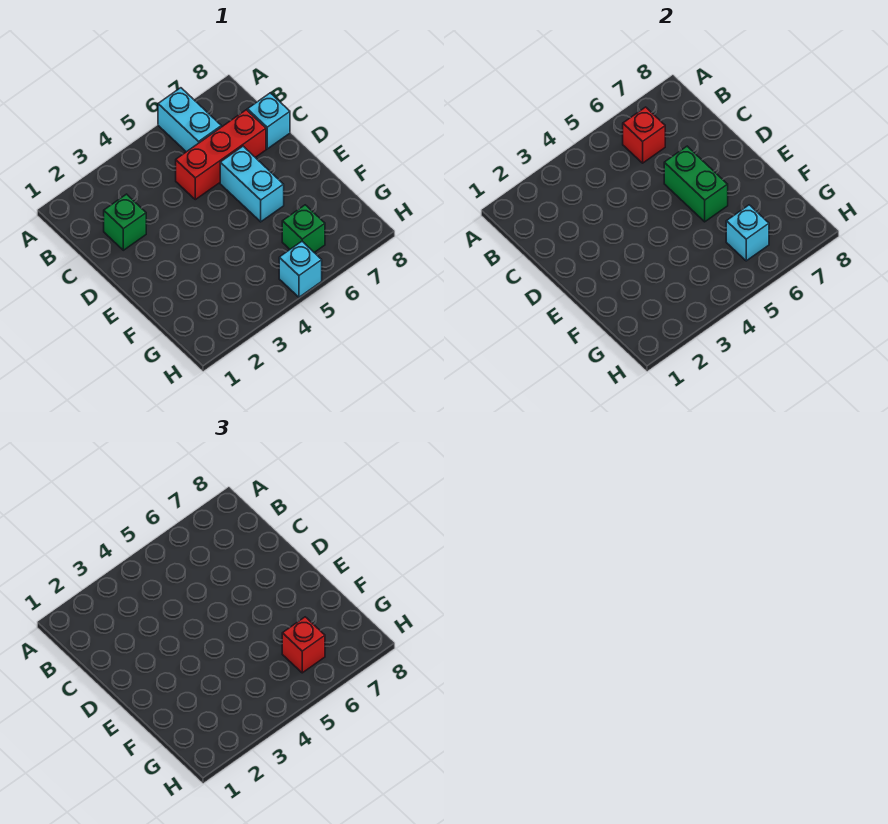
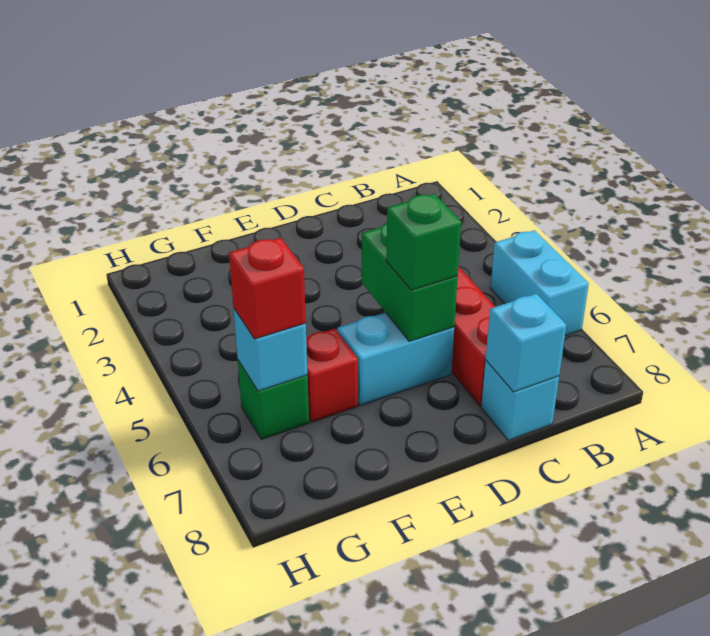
cyan brick A6:B6 level 1 -> cyan brick A5:A6 level 1
red brick B6 level 2 -> red brick F6 level 1
green brick C2 level 1 -> green brick D6 level 3
green brick D6:E6 level 2 -> green brick D5:D6 level 2
cyan brick H5 level 1 -> cyan brick C8 level 2

